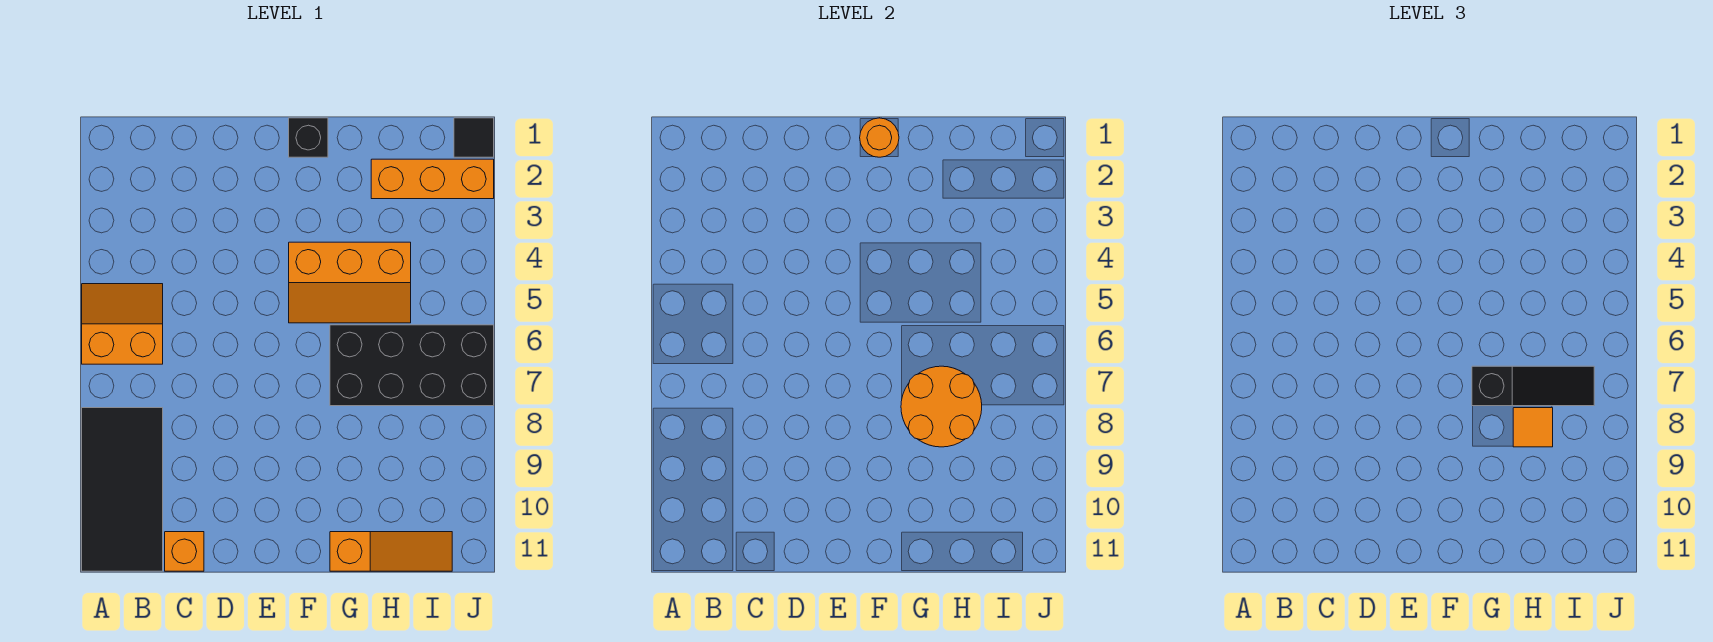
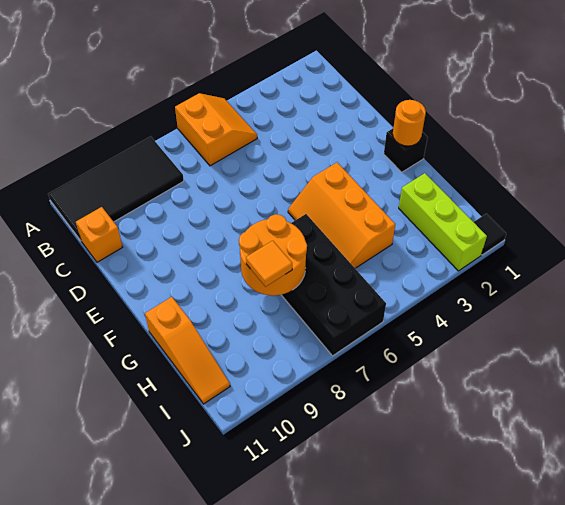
black slope G7:I7 level 3 top G -> none
orange brick H2:J2 level 1 -> lime brick H2:J2 level 1

